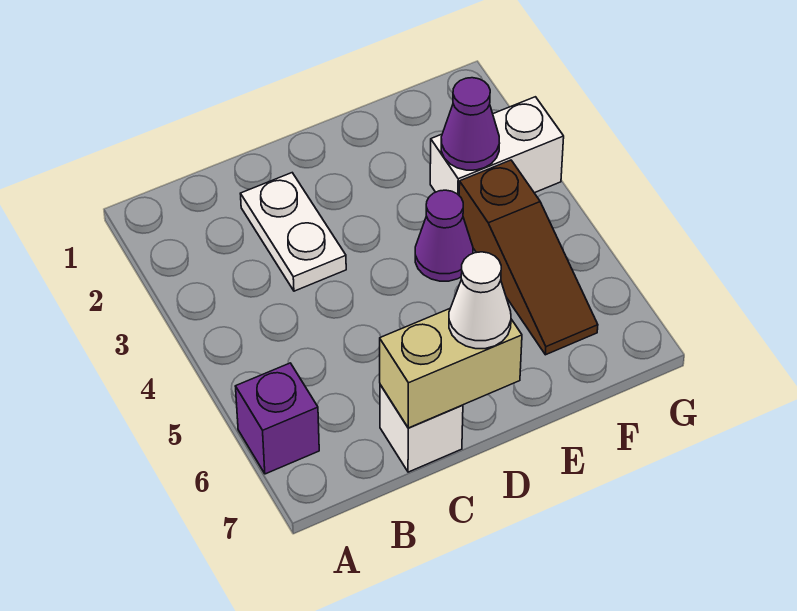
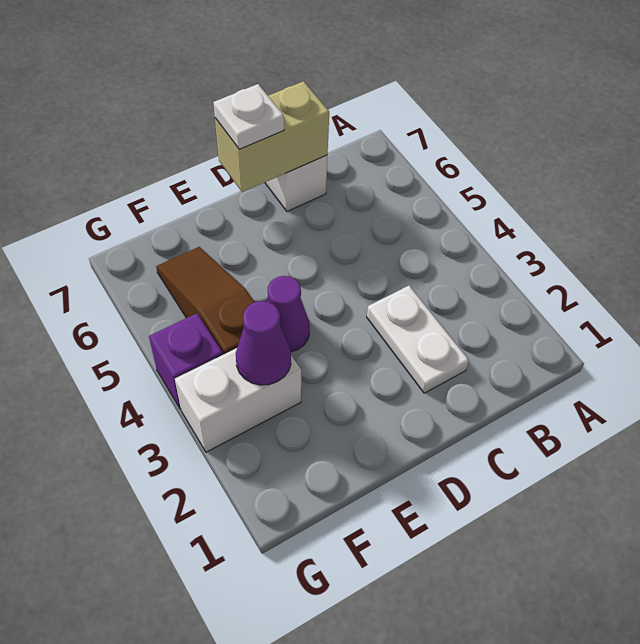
purple brick A6 level 1 -> purple brick G4 level 1
white cone D7 level 3 -> white plate D7 level 3

